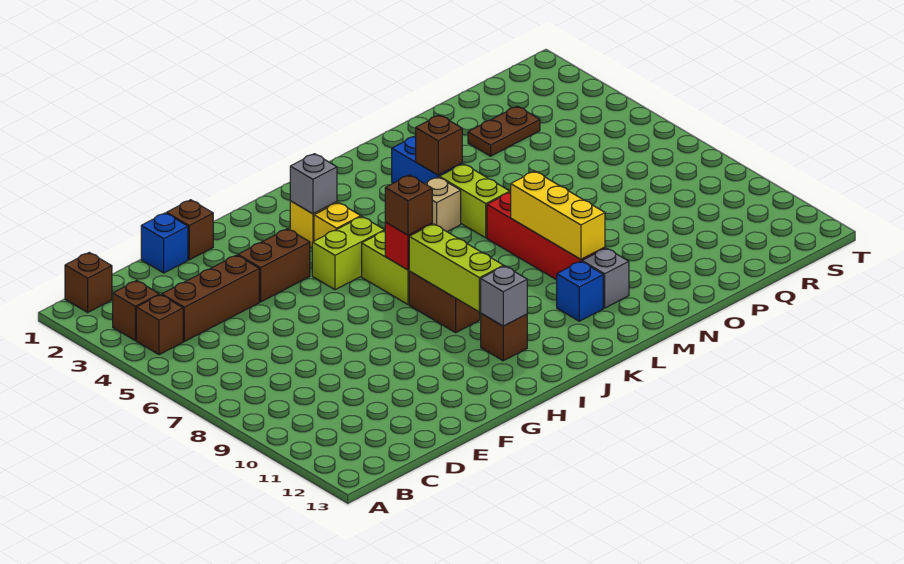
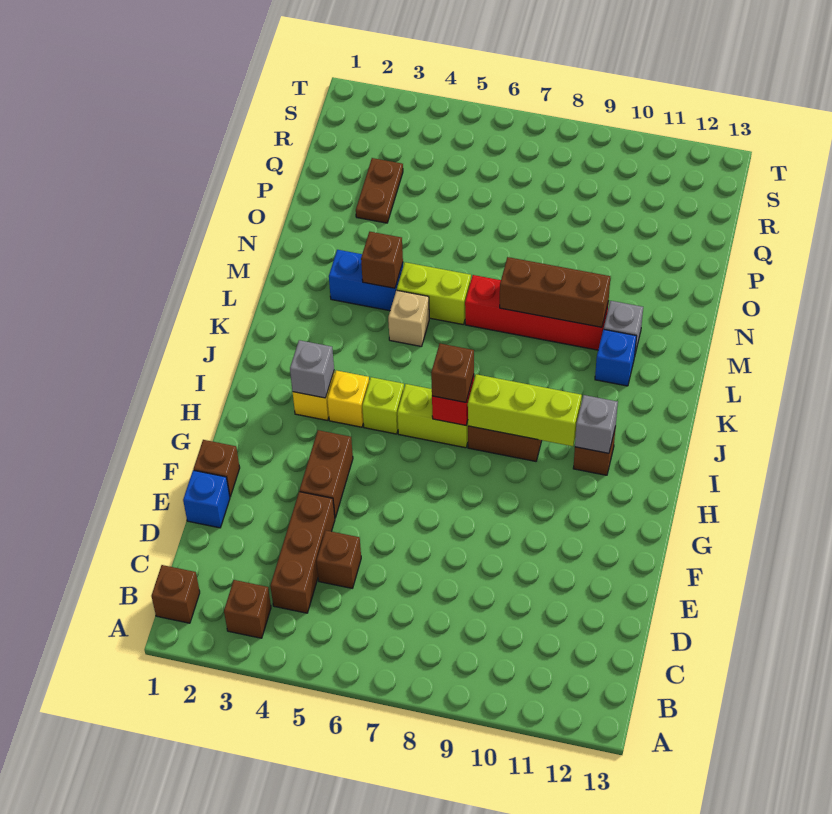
brown brick B4 level 1 -> brown brick D5 level 1
lime brick H5:I5 level 1 -> lime brick I5 level 1
yellow brick M8:M10 level 2 -> brown brick M8:M10 level 2

